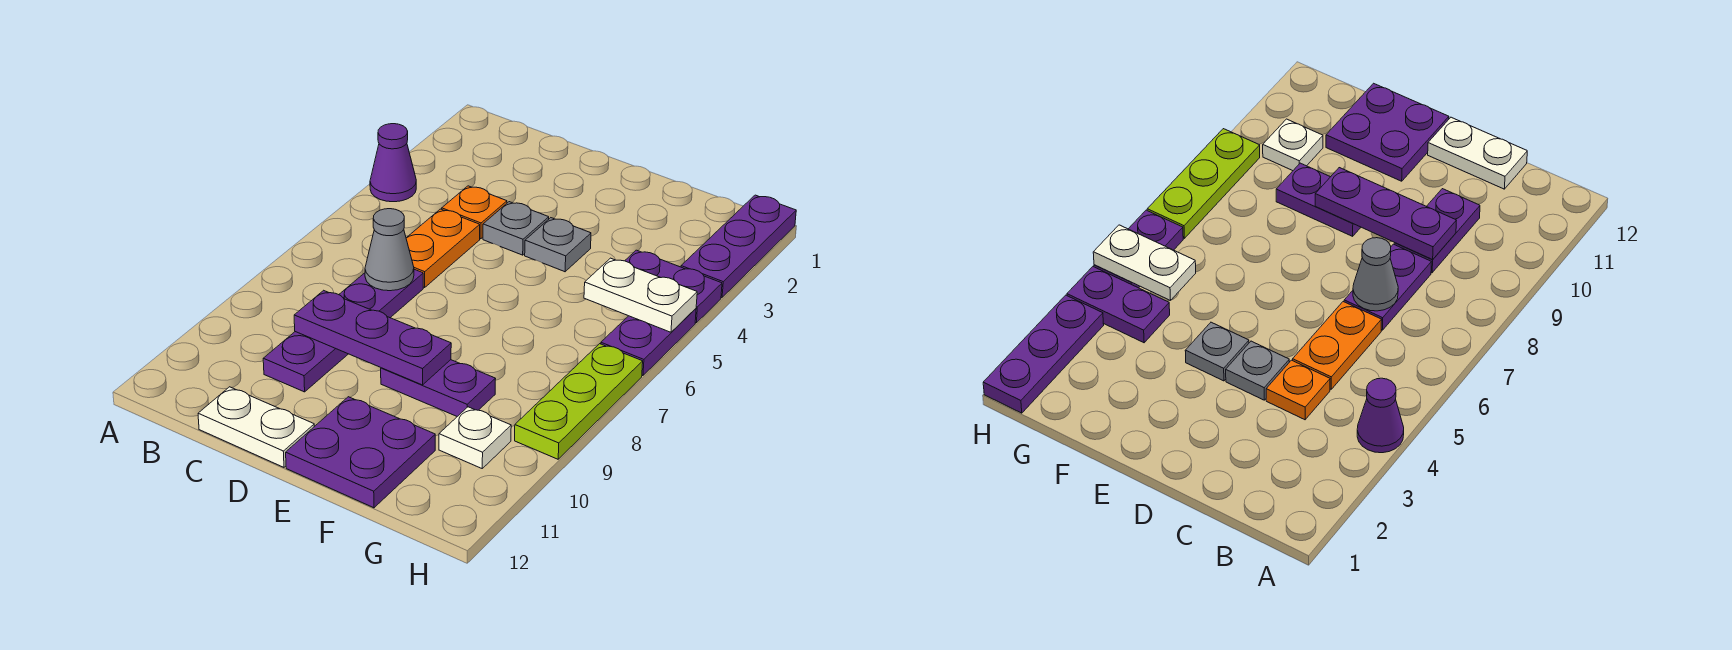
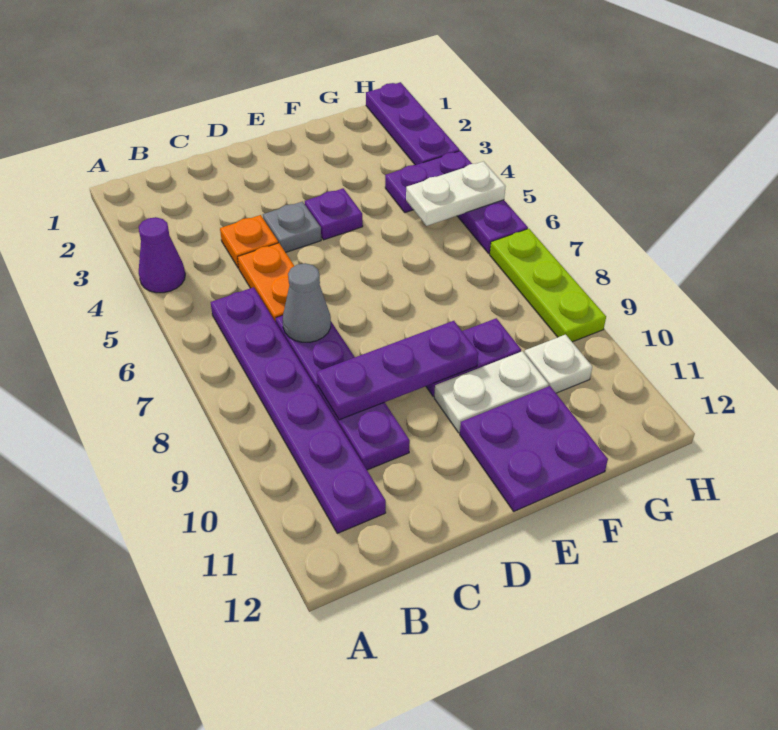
none -> purple plate B6:B11 level 1
white plate C12:D12 level 1 -> white plate E10:F10 level 1
grey plate E4 level 1 -> purple plate E4 level 1

